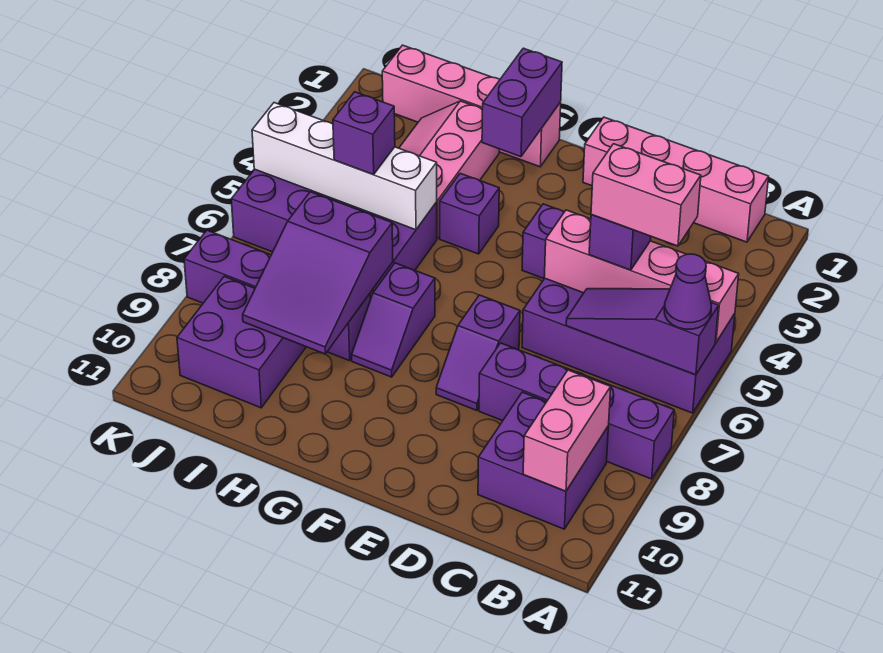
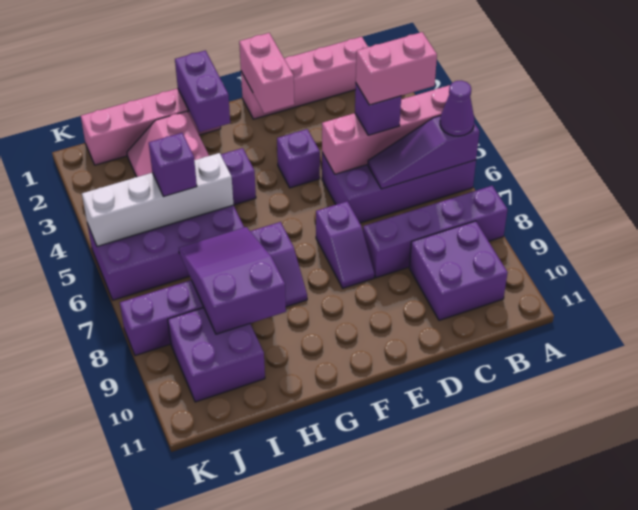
pink brick B9:B10 level 2 -> pink brick E1:E2 level 2
purple slope H7:I9 level 2 top 7 -> purple slope H7:I9 level 2 top 9

